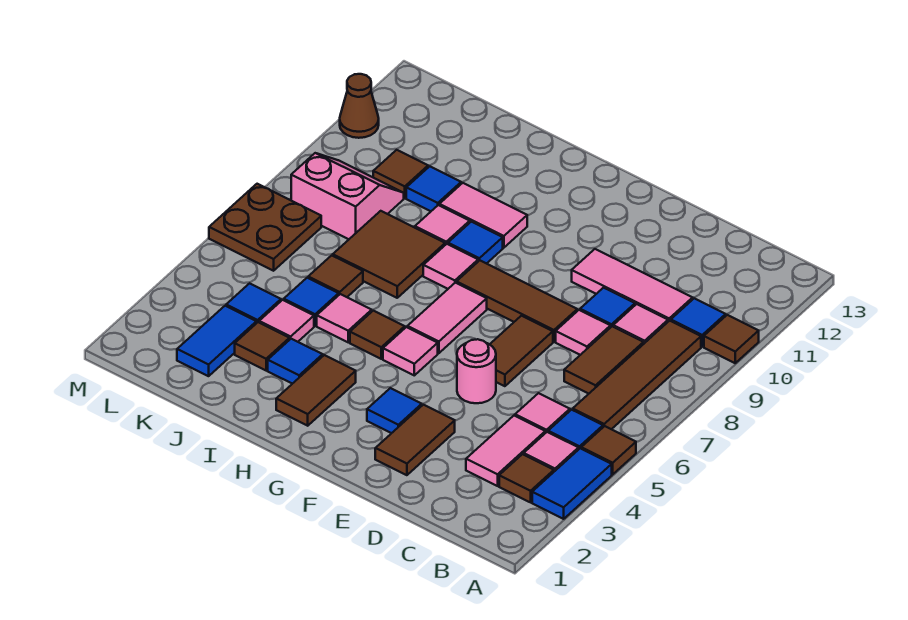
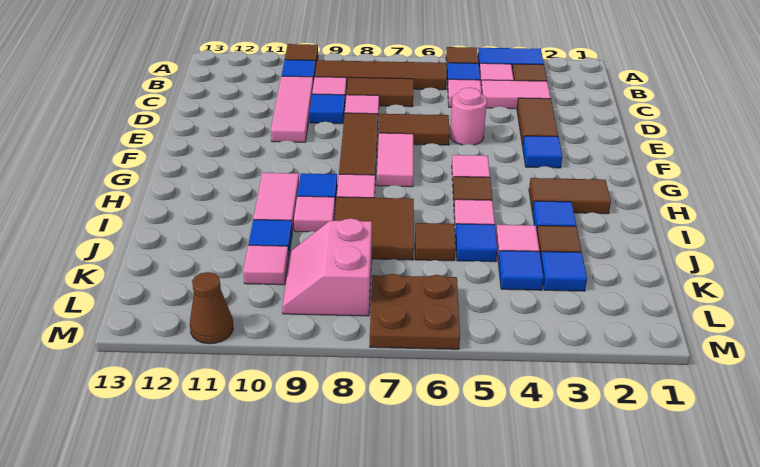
brown tile E2:E3 level 1 -> brown tile D3:E3 level 1
pink tile G6:G7 level 1 -> pink tile F7:G7 level 1
blue tile K2:K3 level 1 -> blue tile K3 level 1
brown tile K10 level 1 -> pink tile K10 level 1

